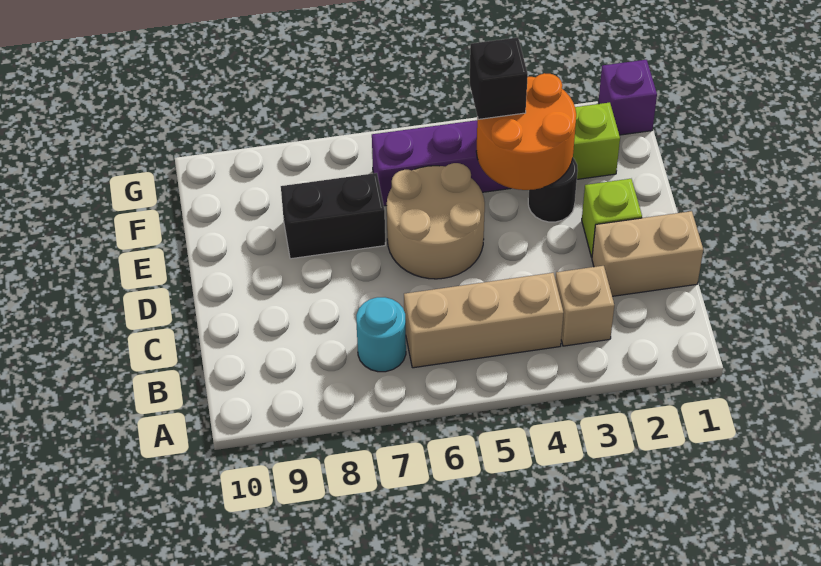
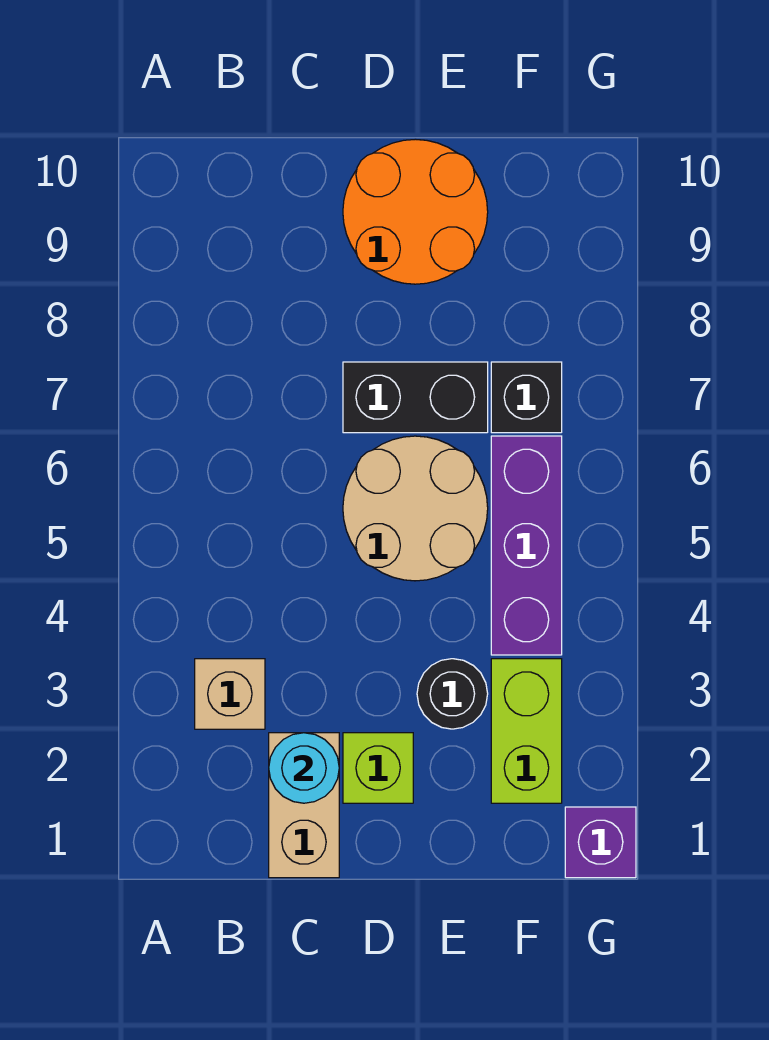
tan brick B4:B6 level 1 -> none
cyan round brick B7 level 1 -> cyan round brick C2 level 2
orange round brick E3:F4 level 2 -> orange round brick D9:E10 level 1
black brick E7:E8 level 1 -> black brick D7:E7 level 1
black brick F4 level 3 -> black brick F7 level 1

